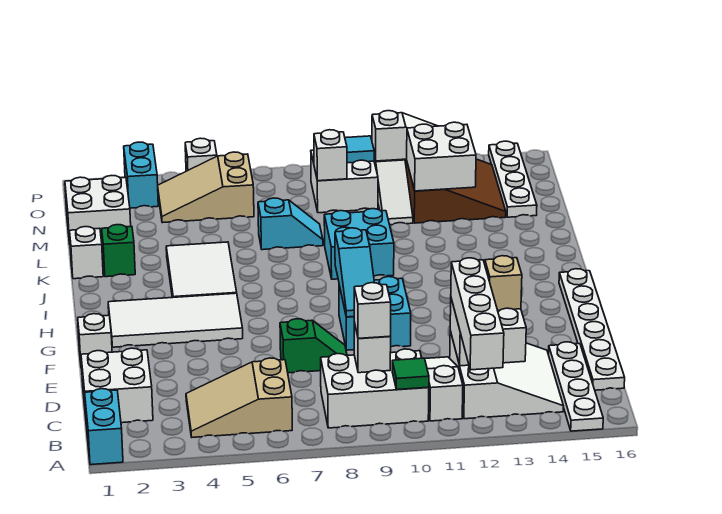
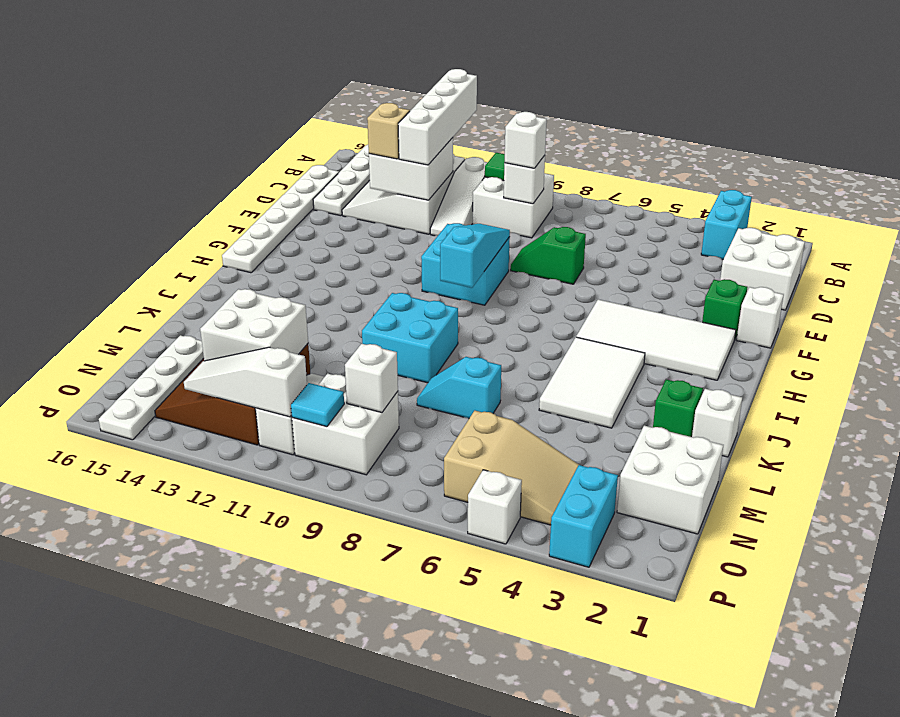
cyan brick A1:B1 level 1 -> cyan brick A3:B3 level 1
tan slope B4:C6 level 1 top 6 -> none
white brick B8:C10 level 1 -> white brick B9:C10 level 1
none -> green brick F2 level 1

